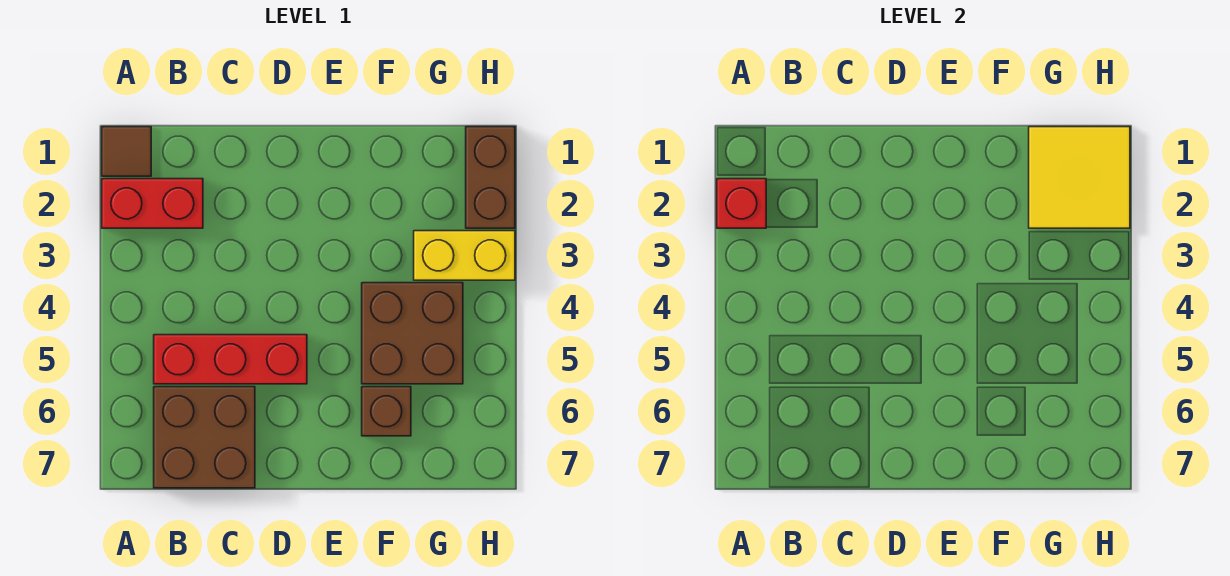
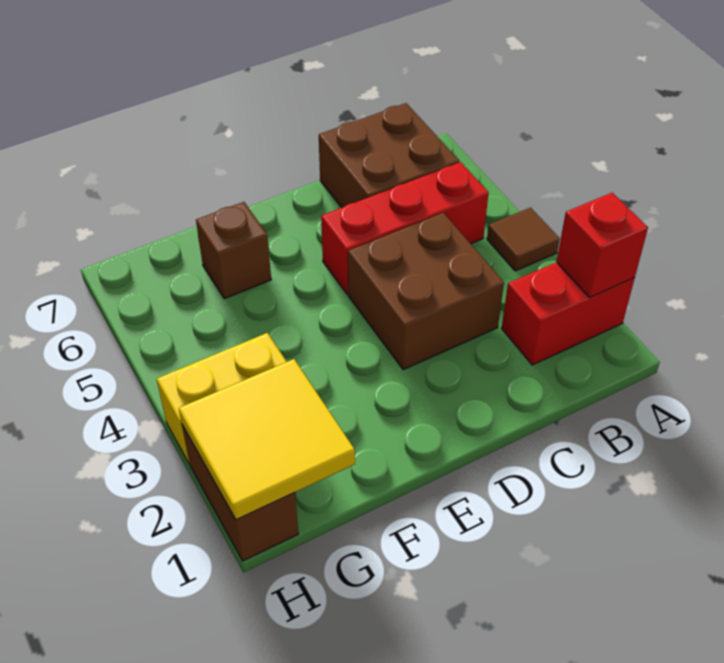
brown tile A1 level 1 -> brown tile A4 level 1
brown brick F4:G5 level 1 -> brown brick C3:D4 level 1

